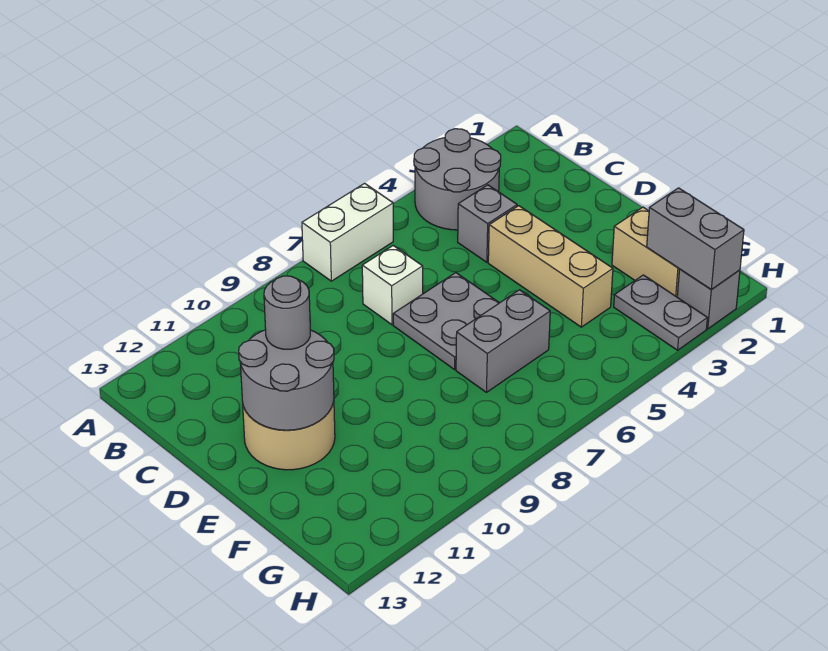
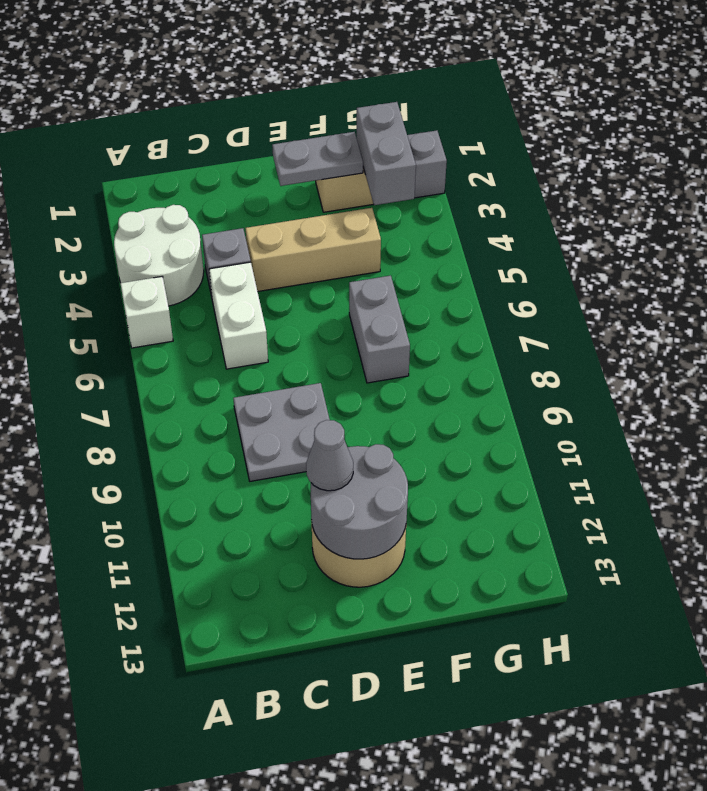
grey round brick A3:B4 level 1 -> white round brick A3:B4 level 1
white brick A6:A7 level 1 -> white brick C5:C6 level 1
white brick C7 level 1 -> white brick A5 level 1
grey plate D6:E7 level 1 -> grey plate C8:D9 level 1
grey round brick D11 level 3 -> grey cone D11 level 3
grey brick G2:H2 level 2 -> grey brick G2:G3 level 2
grey plate G3:H3 level 1 -> grey plate E2:F2 level 2

